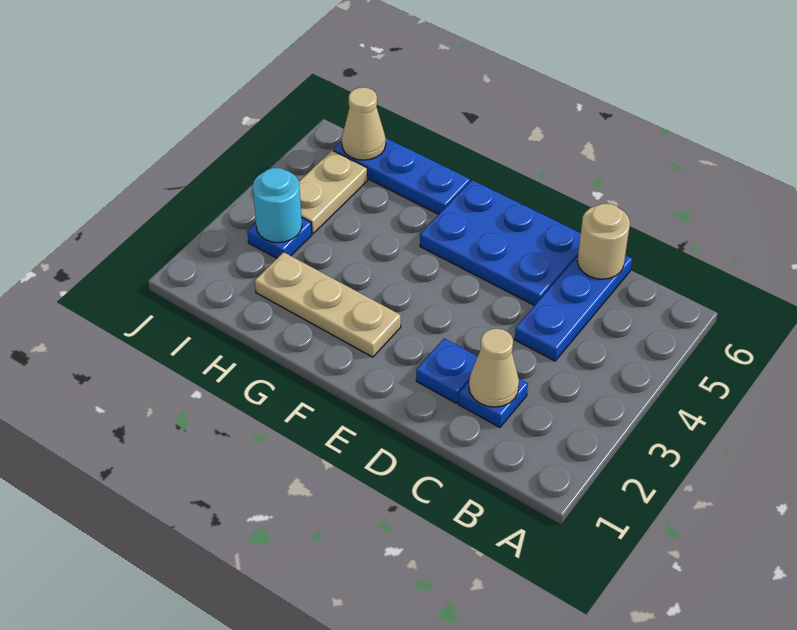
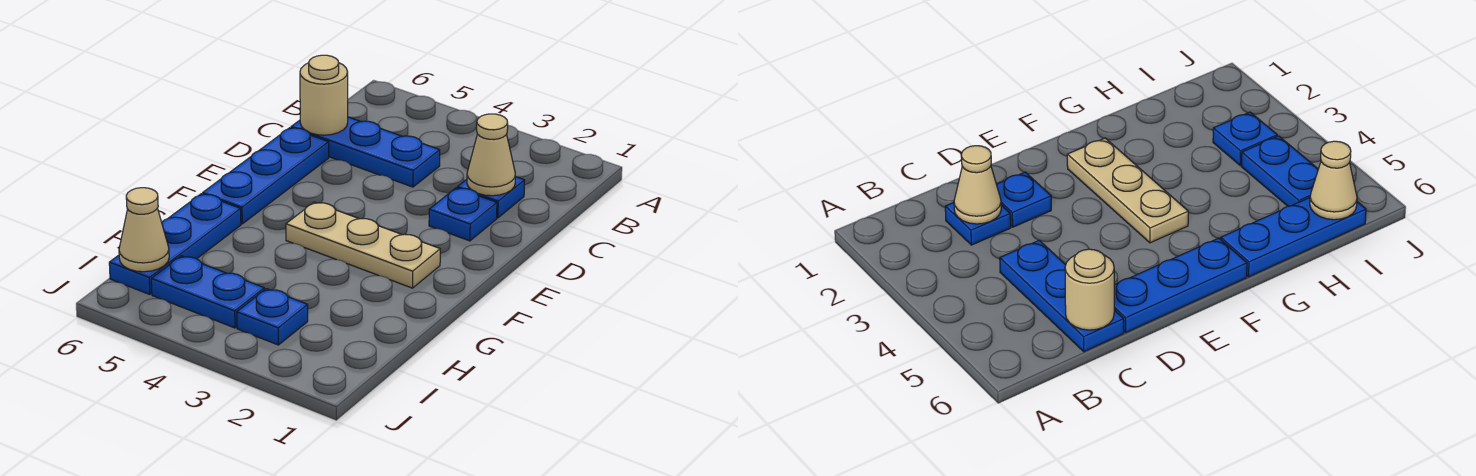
blue plate D5:F6 level 1 -> blue plate D6:F6 level 1
tan plate F2:H2 level 1 -> tan plate F2:F4 level 1
cyan round brick I3 level 2 -> none
tan plate I4:I5 level 1 -> blue plate I4:I5 level 1

